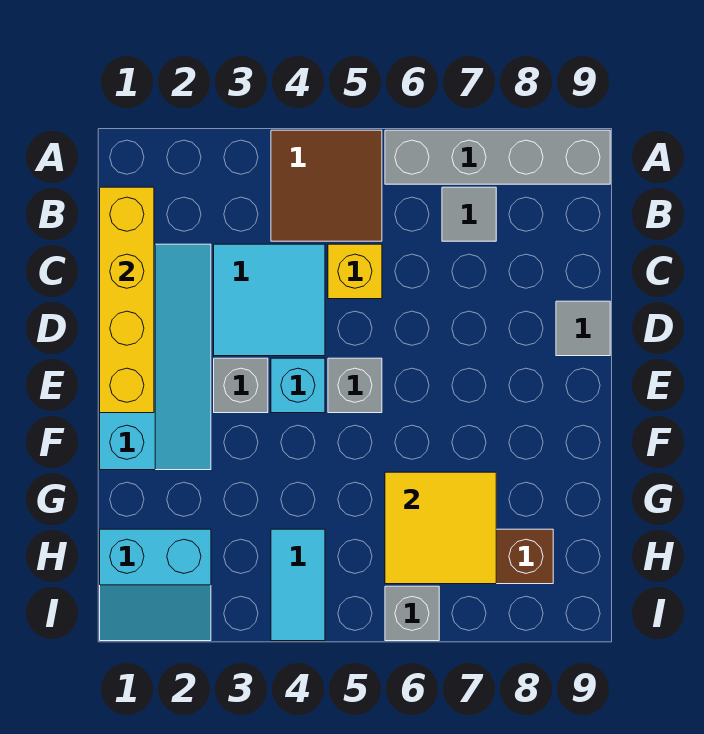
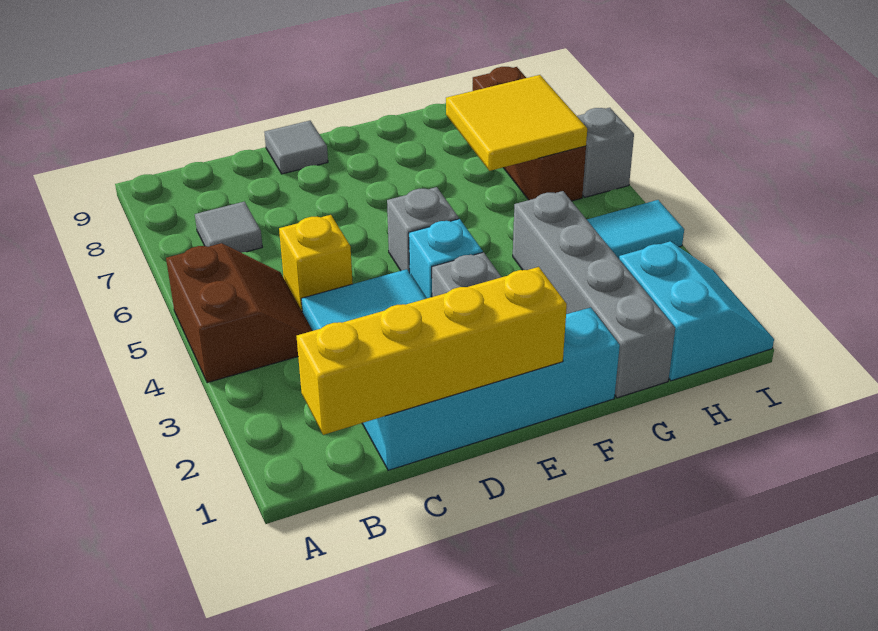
brown tile A4:B5 level 1 -> brown slope A4:B5 level 1 top A
grey brick A6:A9 level 1 -> grey brick G1:G4 level 1

